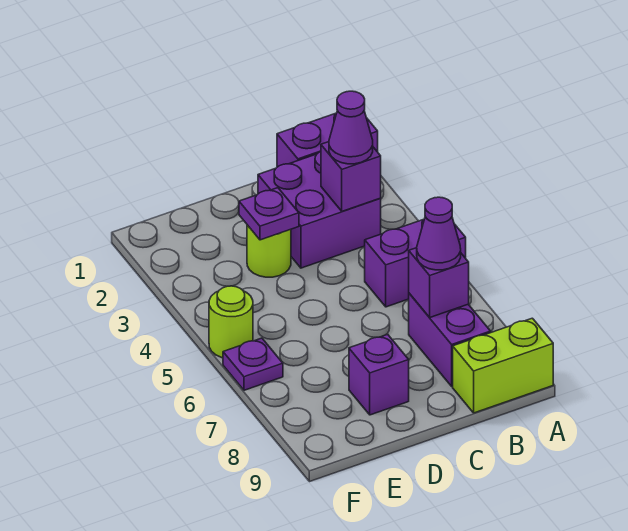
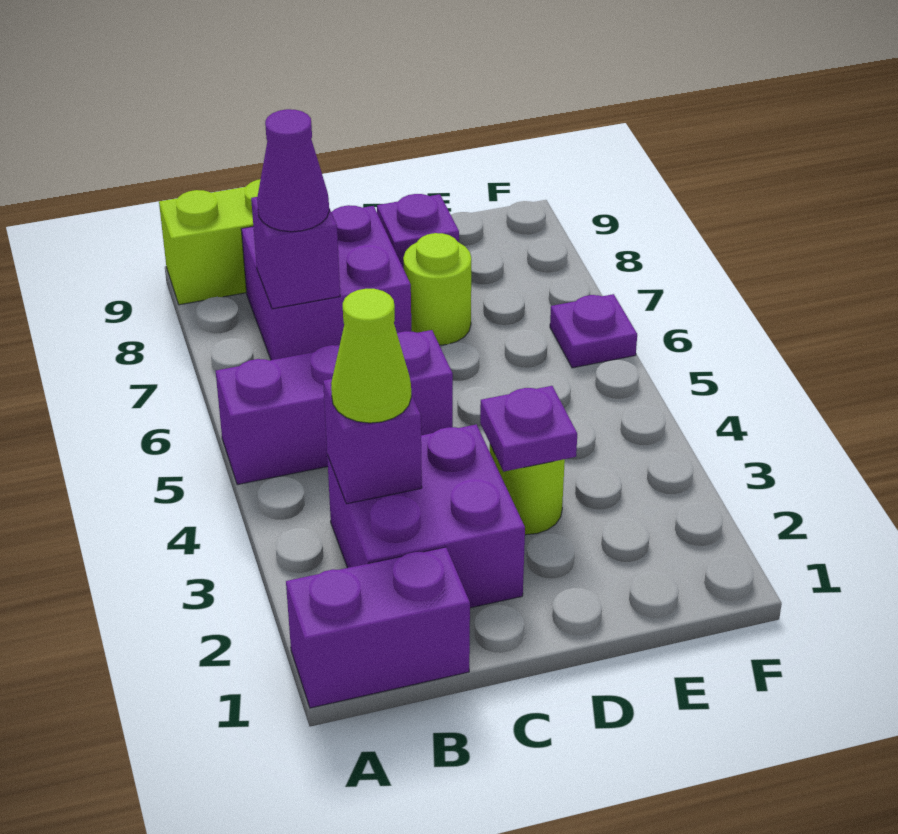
purple brick A5:B5 level 1 -> purple brick A5:C5 level 1
purple cone B3 level 3 -> lime cone B3 level 3
purple brick B7:B8 level 1 -> purple brick B7:C8 level 1
lime round brick F5 level 1 -> lime round brick D7 level 1

